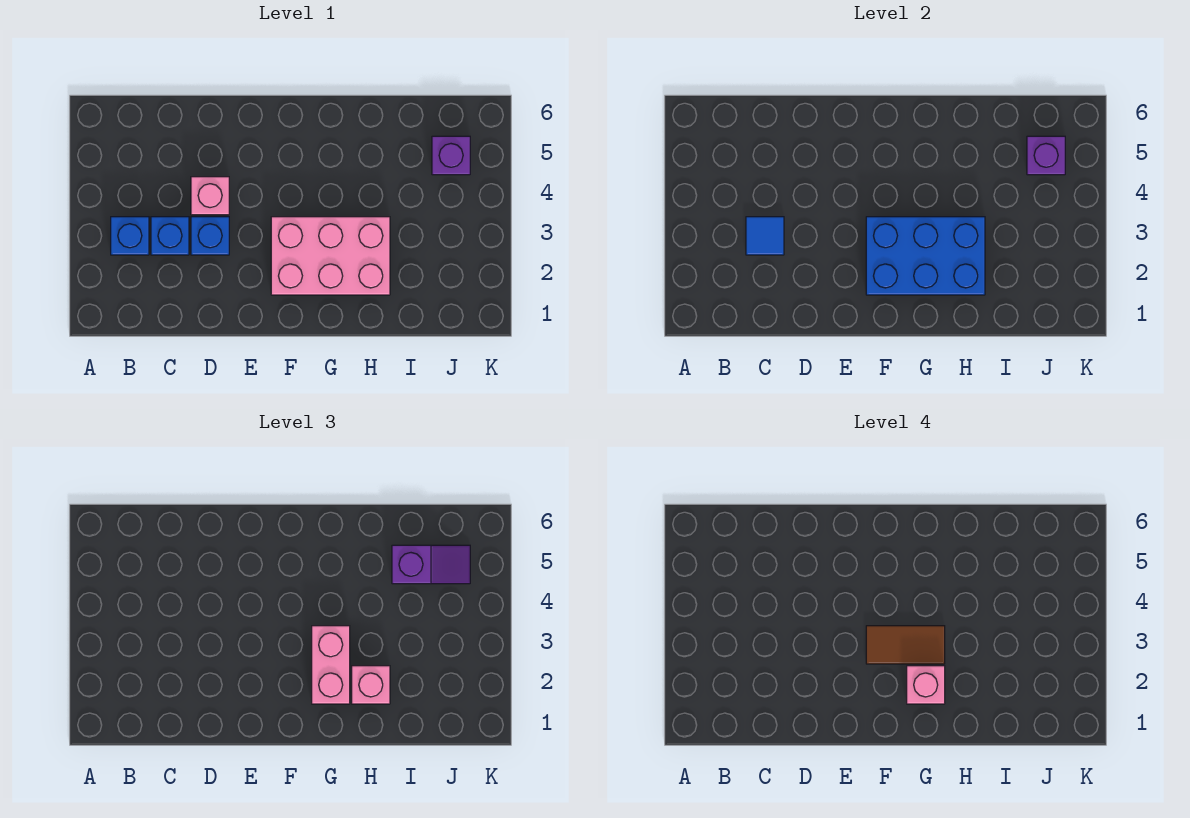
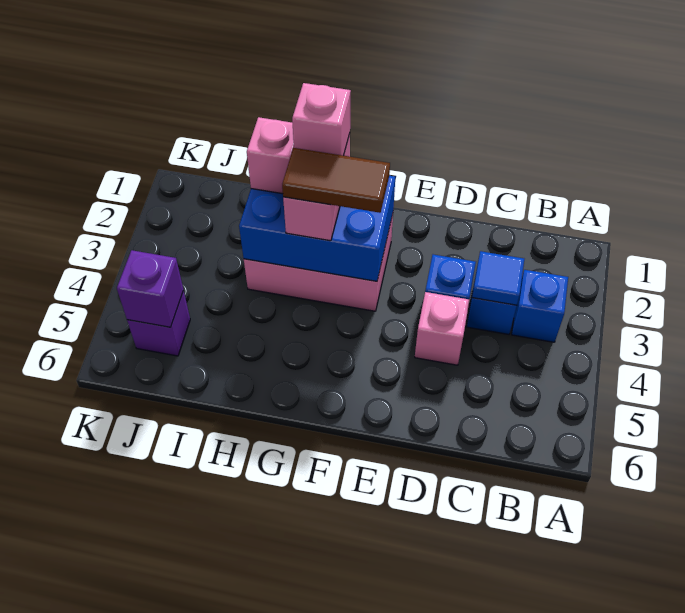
purple slope I5:J5 level 3 top I -> none

